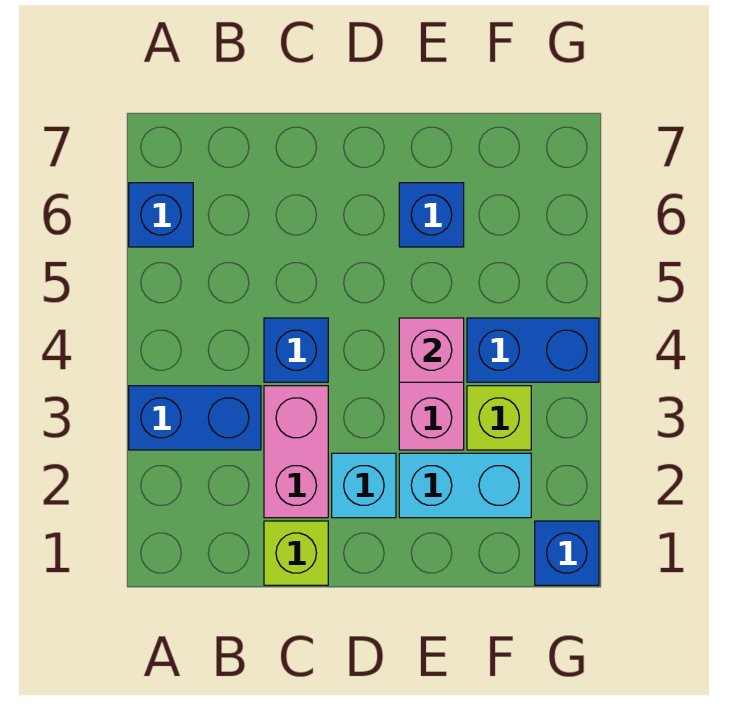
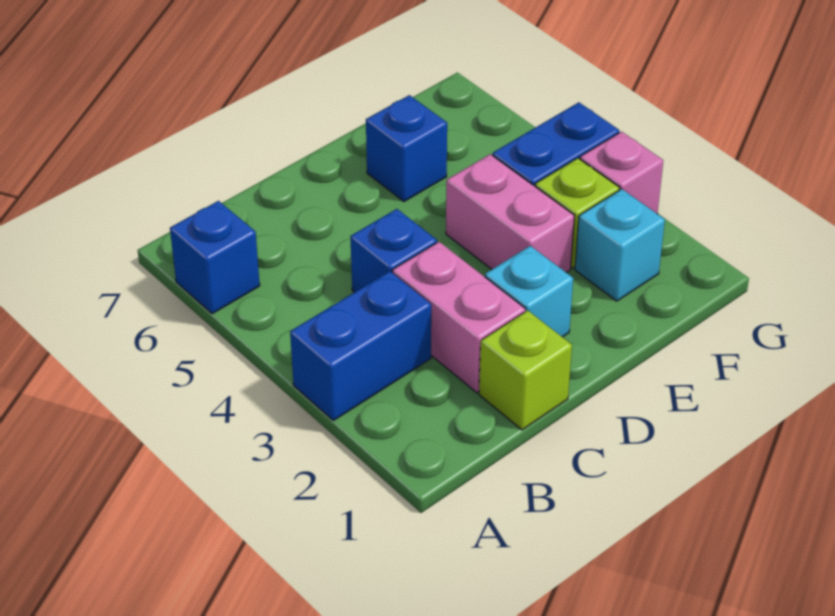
cyan brick E2:F2 level 1 -> cyan brick F2 level 1
pink brick E4 level 2 -> pink brick G3 level 1
blue brick G1 level 1 -> none

